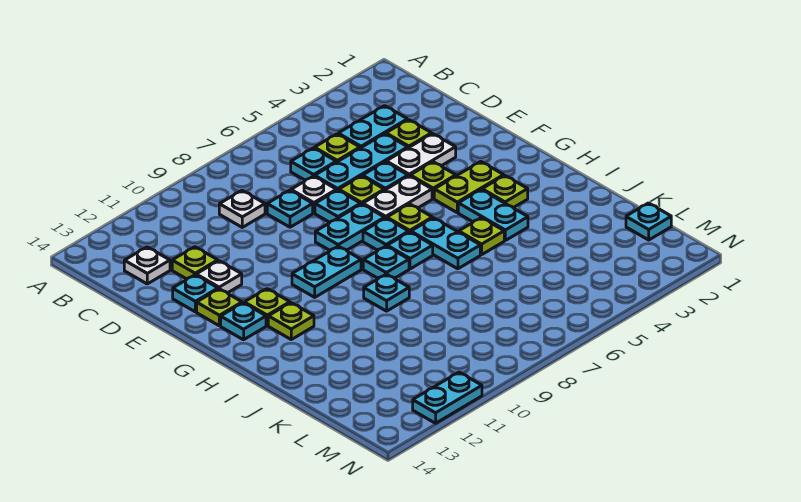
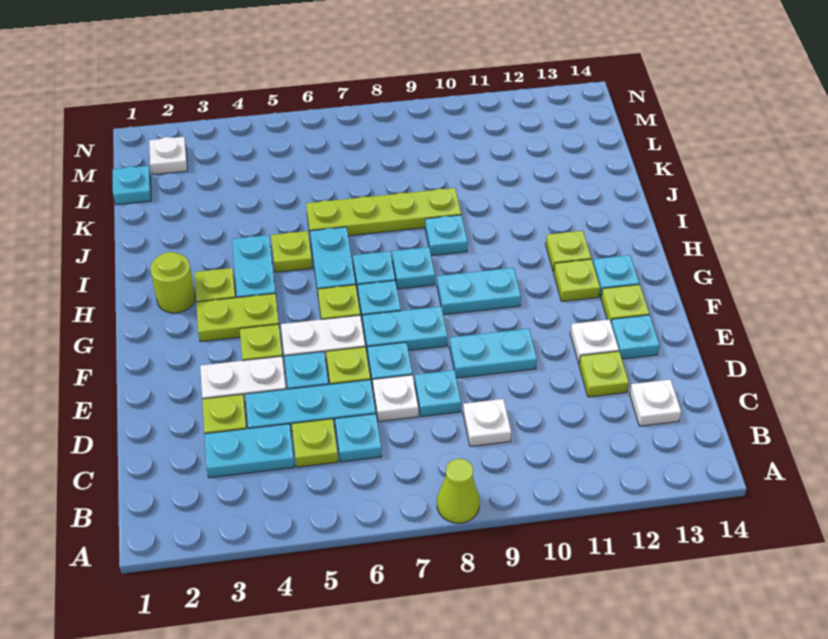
none -> lime cone A8 level 1
none -> lime round brick H2 level 1
none -> lime plate J6:J9 level 1
none -> white plate M2 level 1
cyan plate N11:N12 level 1 -> cyan plate E9:E10 level 1

